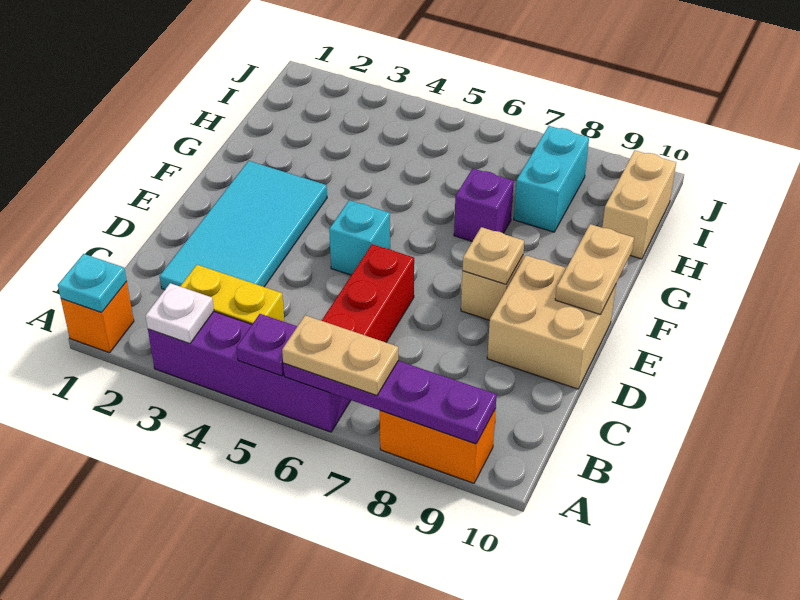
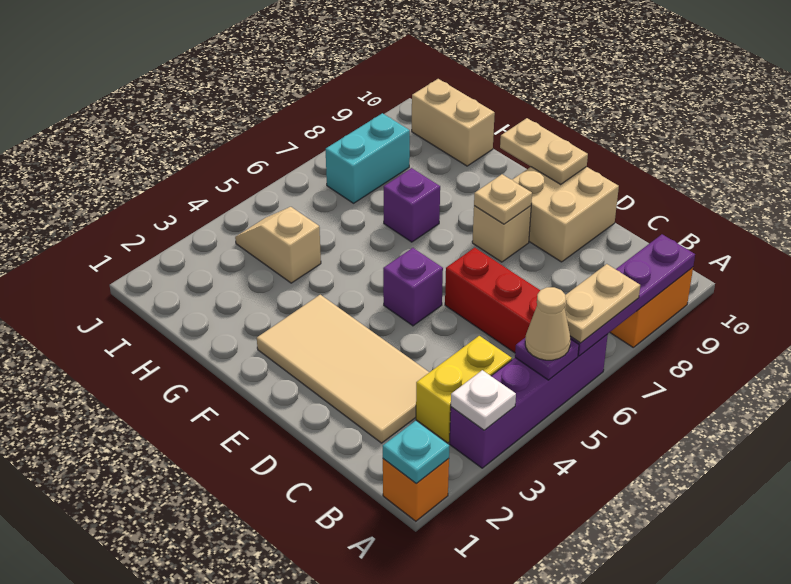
none -> tan cone A5 level 3
cyan tile C2:F3 level 1 -> tan tile C2:F3 level 1
cyan brick E5 level 1 -> purple brick E5 level 1
none -> tan slope H4:I4 level 1 top H
cyan brick H8:I8 level 1 -> cyan brick I7:I8 level 1

